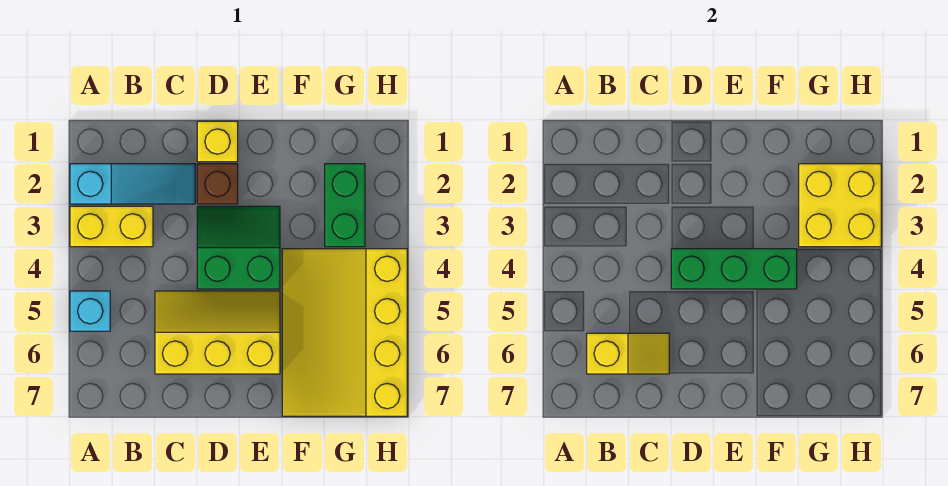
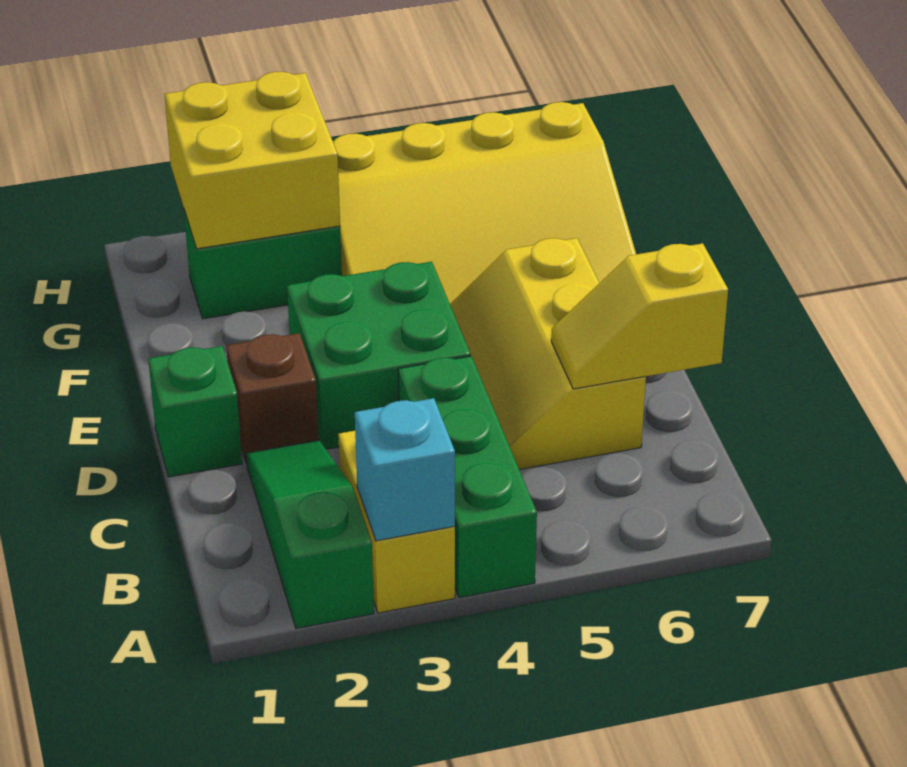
cyan slope A2:C2 level 1 top A -> green slope A2:C2 level 1 top A
cyan brick A5 level 1 -> cyan brick A3 level 2
yellow slope B6:C6 level 2 top B -> yellow slope C6:C7 level 2 top 7
yellow brick D1 level 1 -> green brick D1 level 1
green slope D3:E4 level 1 top 4 -> green brick D3:E4 level 1
green brick D4:F4 level 2 -> green brick A4:C4 level 1

